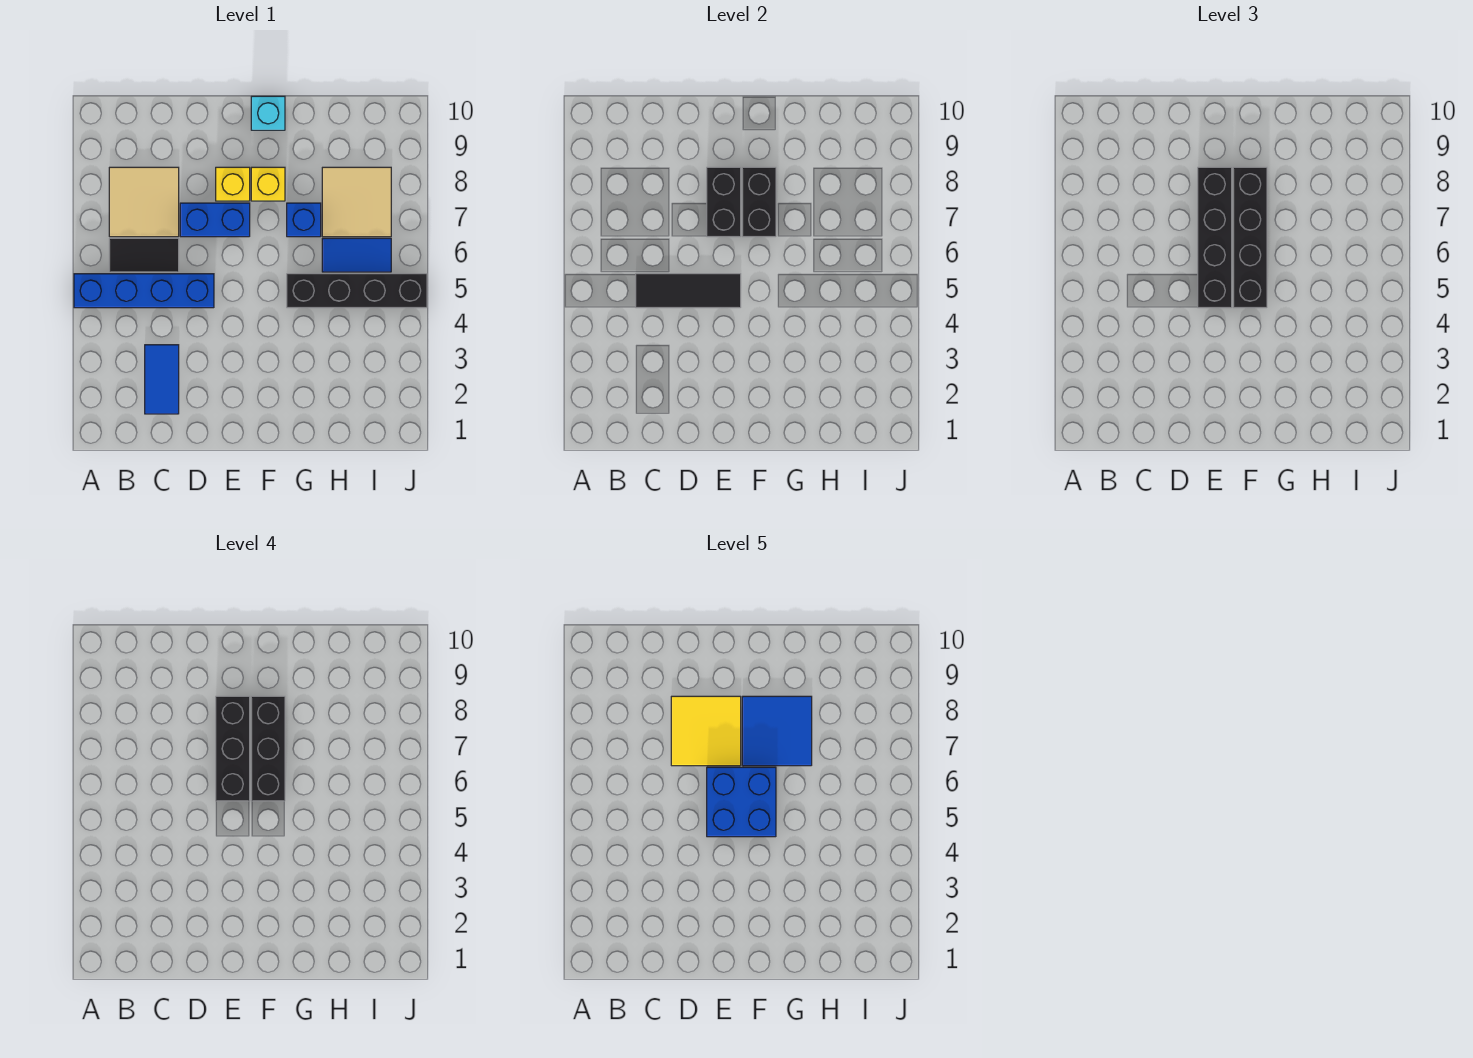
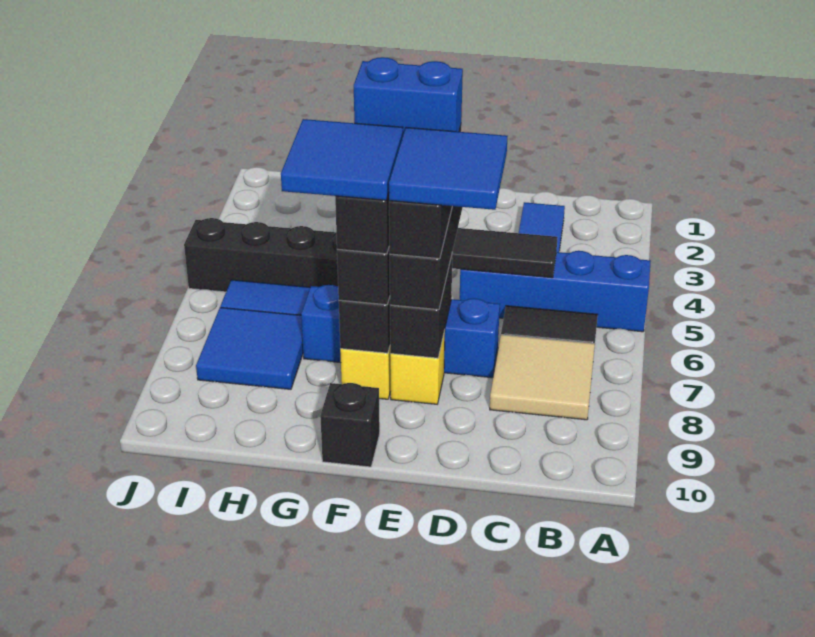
yellow tile D7:E8 level 5 -> blue tile D7:E8 level 5
blue brick E5:F6 level 5 -> blue brick E6:F6 level 5
cyan brick F10 level 1 -> black brick F10 level 1
tan tile H7:I8 level 1 -> blue tile H7:I8 level 1

